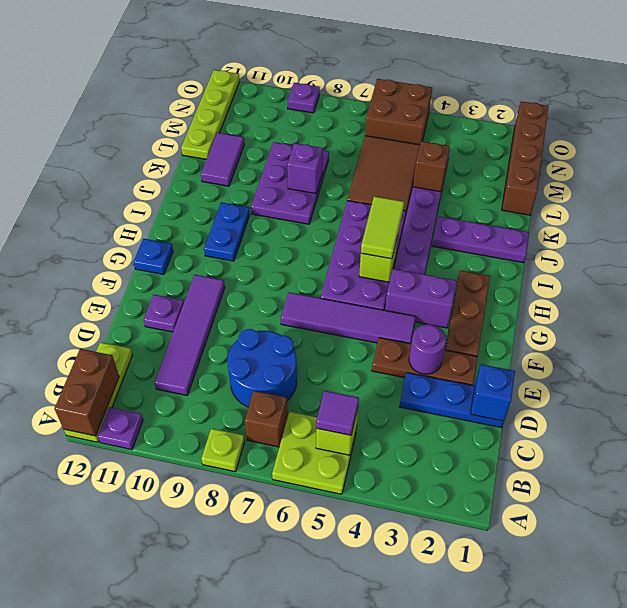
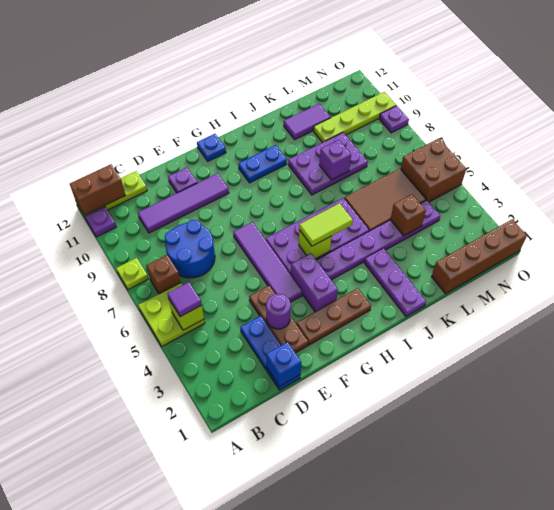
lime plate L12:O12 level 1 -> lime plate L10:O10 level 1

